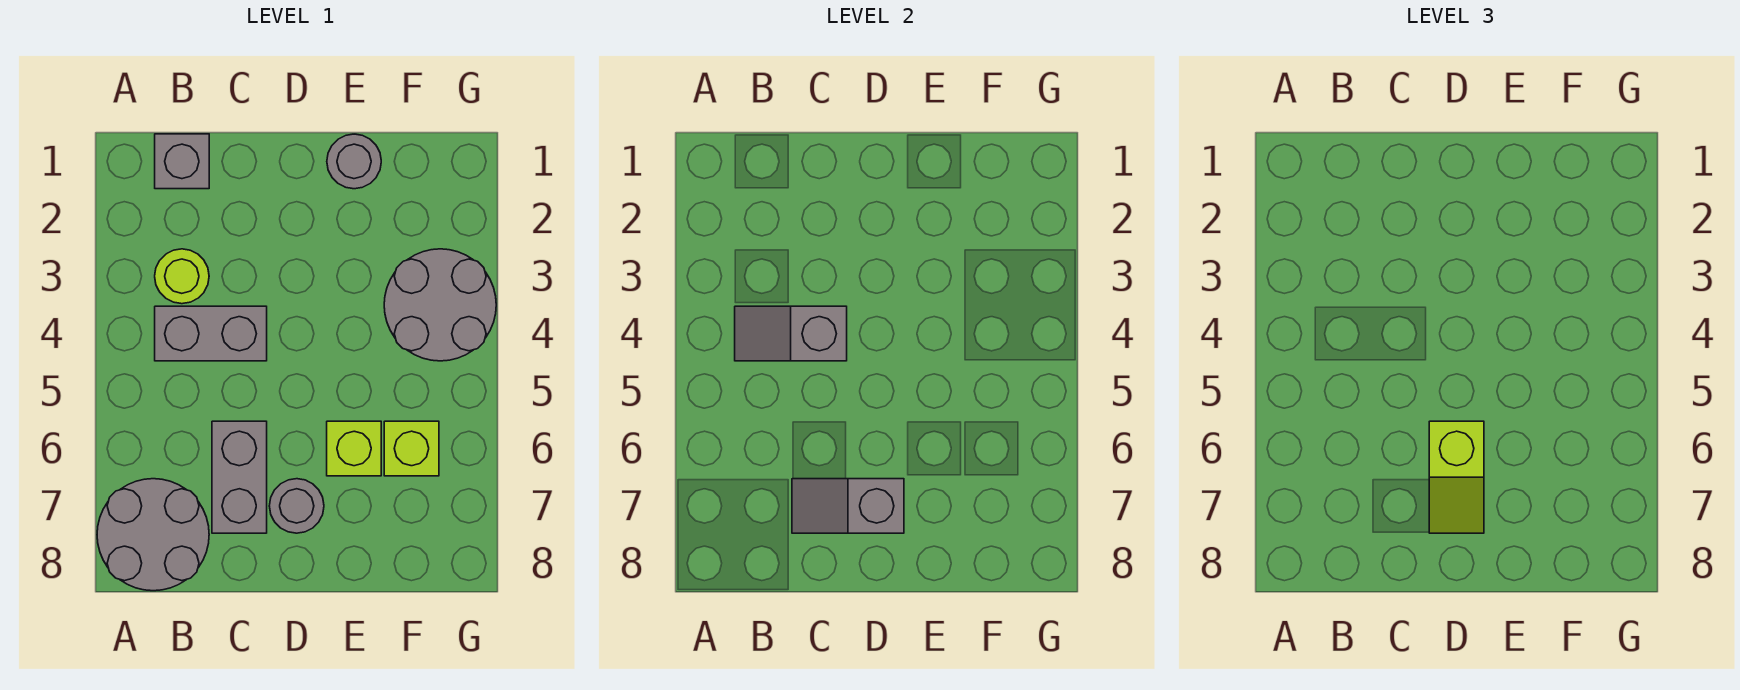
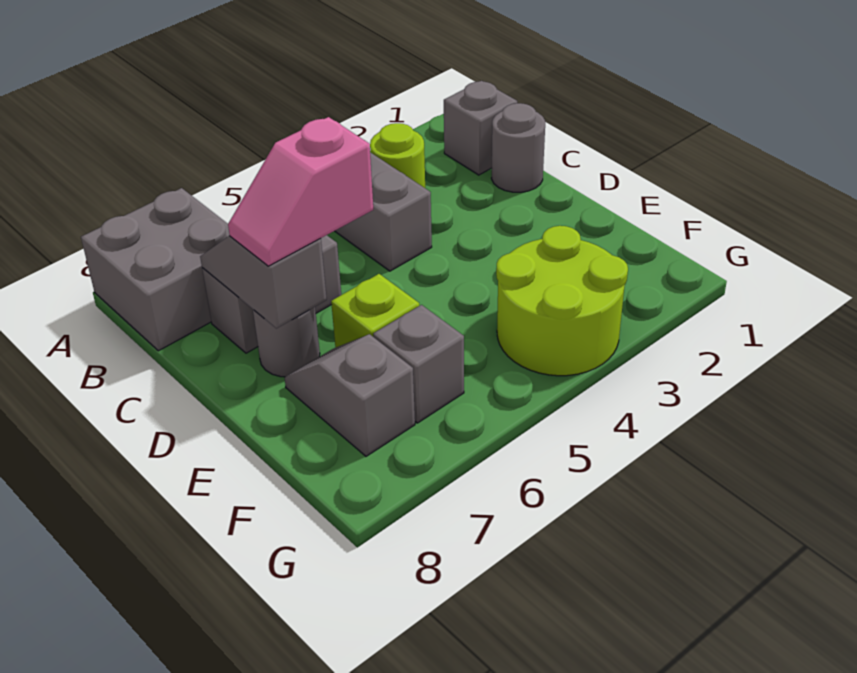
grey round brick A7:B8 level 1 -> grey brick A7:B8 level 1
grey slope B4:C4 level 2 top C -> grey slope E7:F7 level 1 top F
lime slope D6:D7 level 3 top 6 -> pink slope D6:D7 level 3 top 6
grey round brick E1 level 1 -> grey round brick C1 level 1
grey round brick F3:G4 level 1 -> lime round brick F3:G4 level 1
lime brick F6 level 1 -> grey brick F6 level 1

